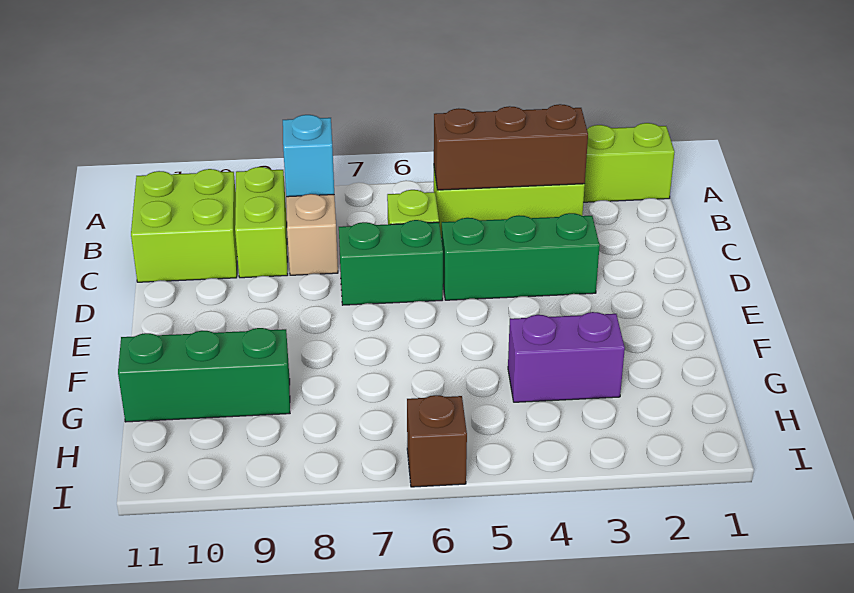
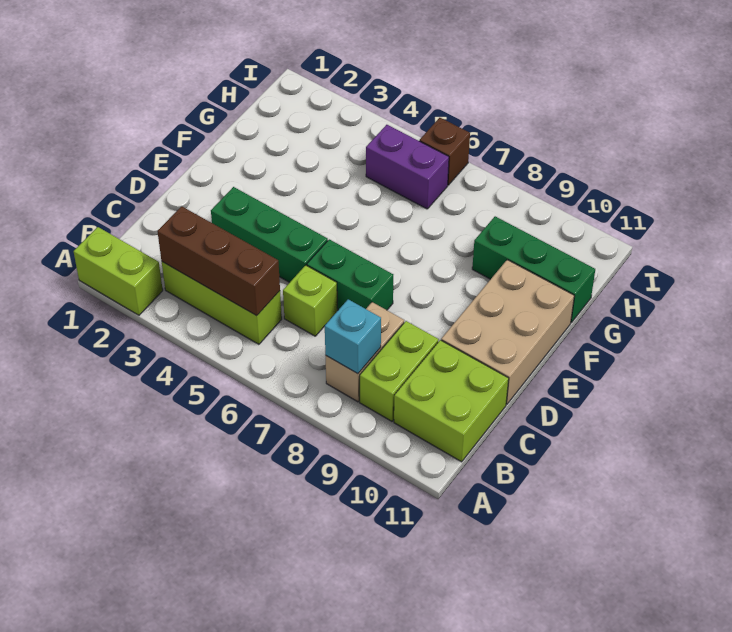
none -> tan brick D10:F11 level 1
purple brick G3:G4 level 1 -> purple brick H5:H6 level 1

